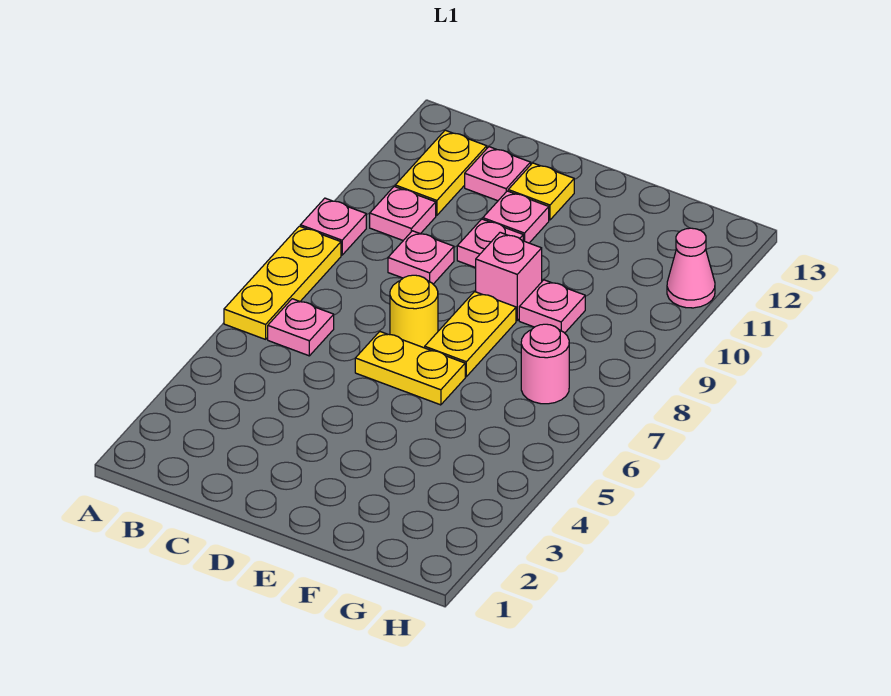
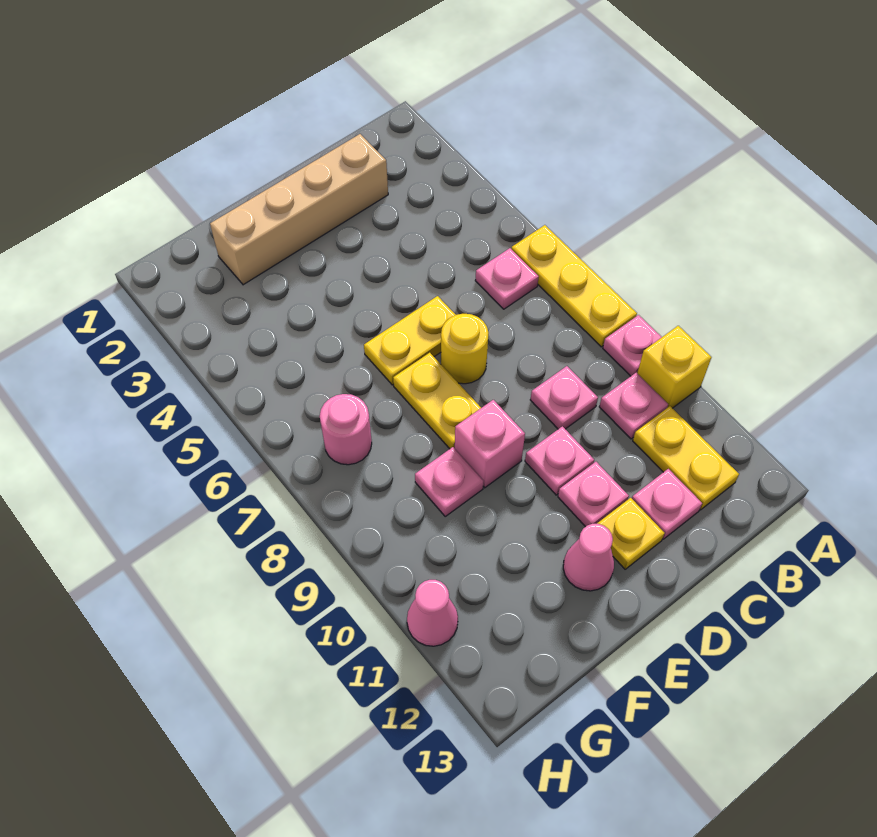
none -> yellow brick A10 level 1
none -> tan brick C2:F2 level 1
none -> pink cone E12 level 1

